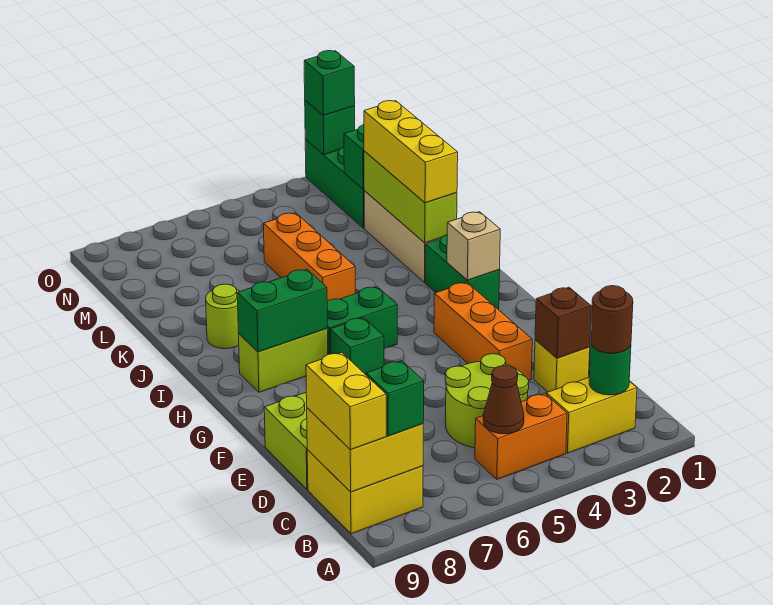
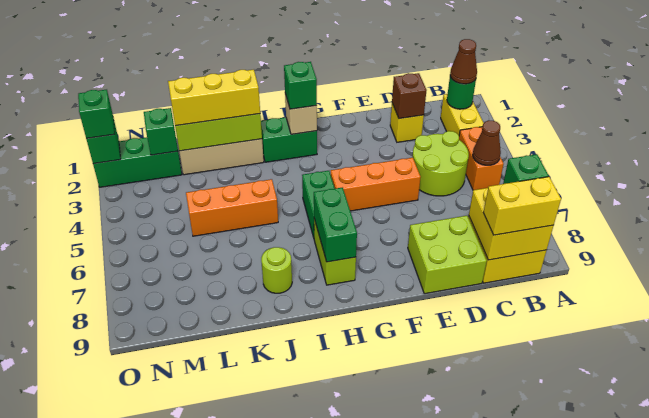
brown round brick B2 level 3 -> brown cone B2 level 3
orange brick E3:G3 level 1 -> orange brick E5:G5 level 1
green brick G6 level 1 -> green brick H2 level 3

